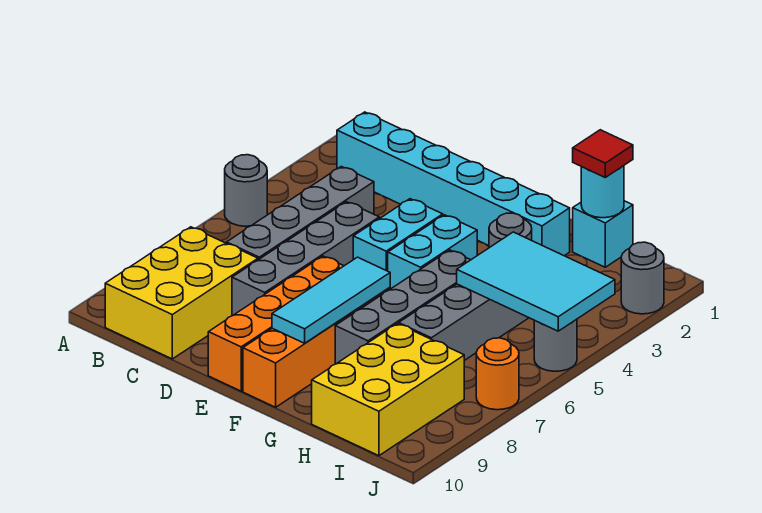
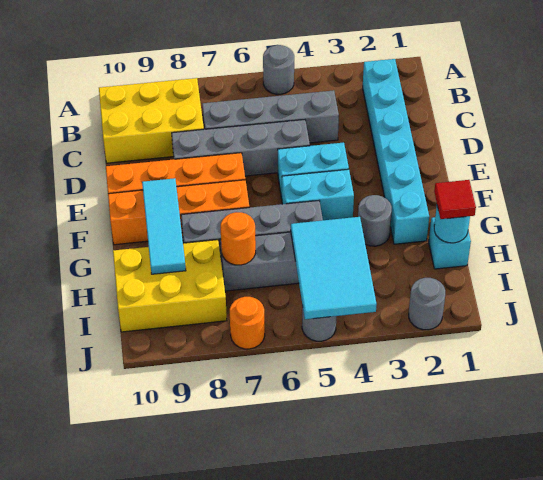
cyan tile F7:F9 level 2 -> cyan tile F9:H9 level 2
none -> orange round brick H7 level 2

